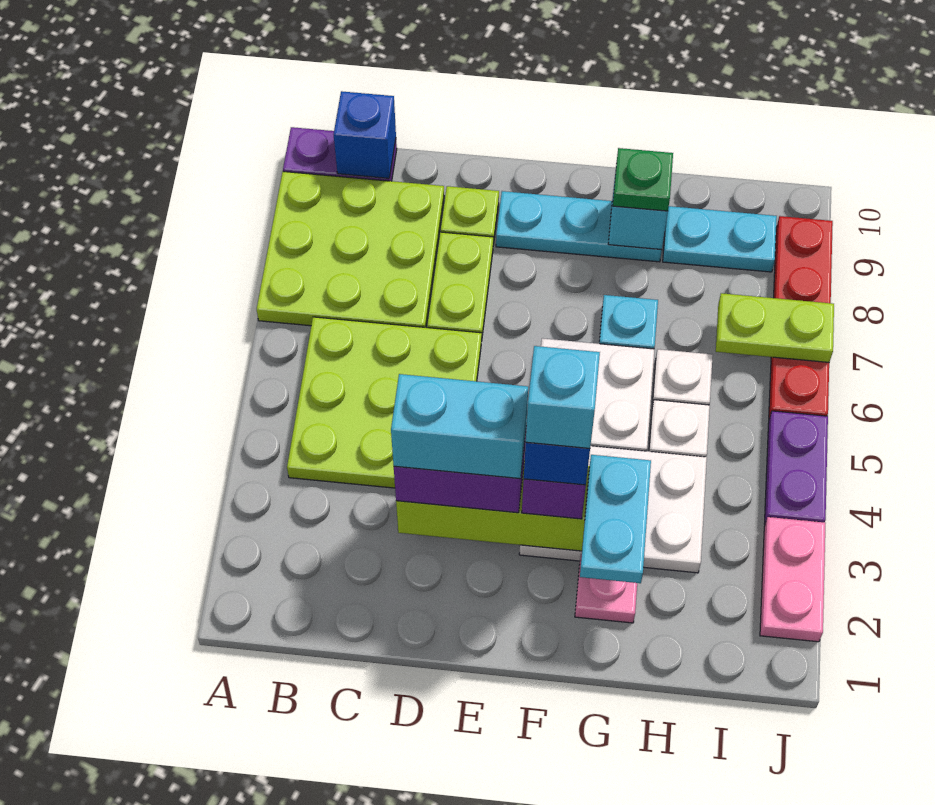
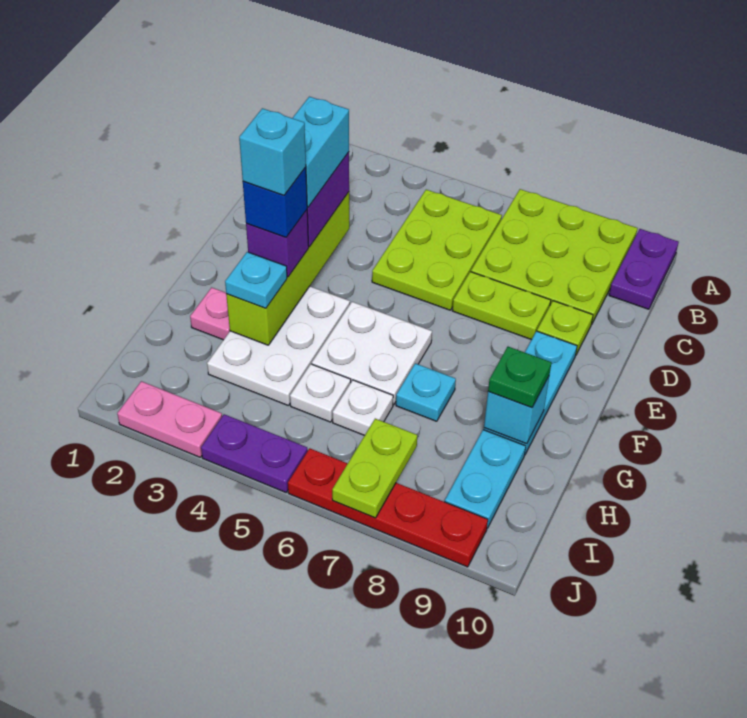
lime plate B4:D6 level 1 -> lime plate B5:D6 level 1
blue brick B10 level 2 -> none
cyan plate G2:G3 level 3 -> cyan plate G3 level 3

